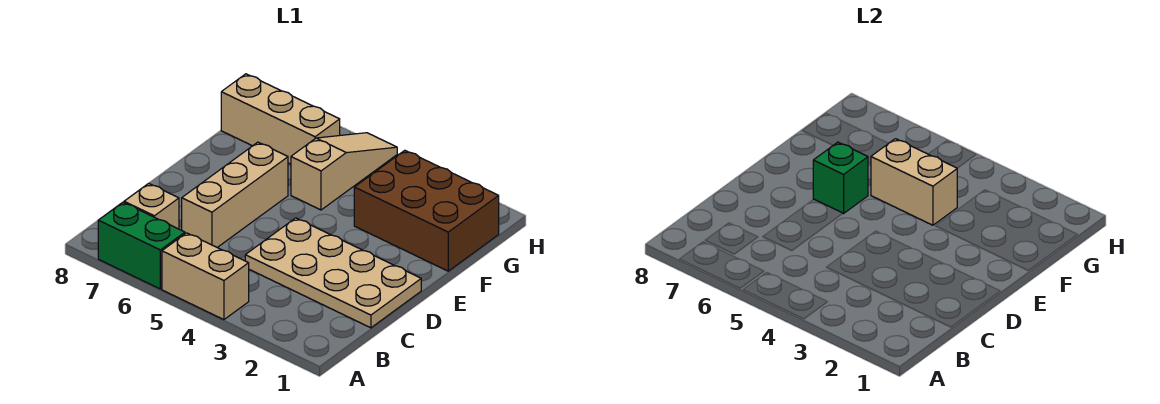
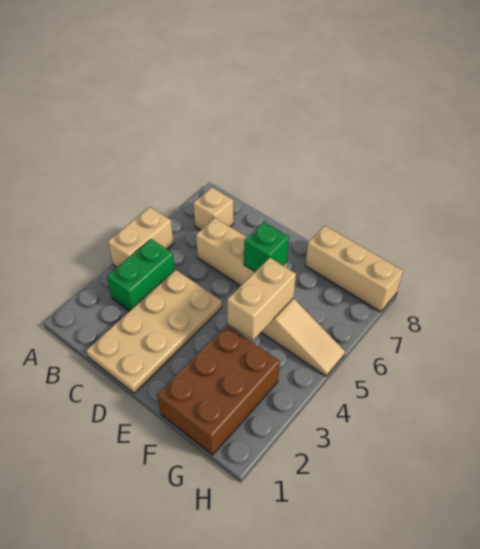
green brick A6:A7 level 1 -> green brick B3:B4 level 1
tan brick G6:G8 level 1 -> tan brick F8:H8 level 1

